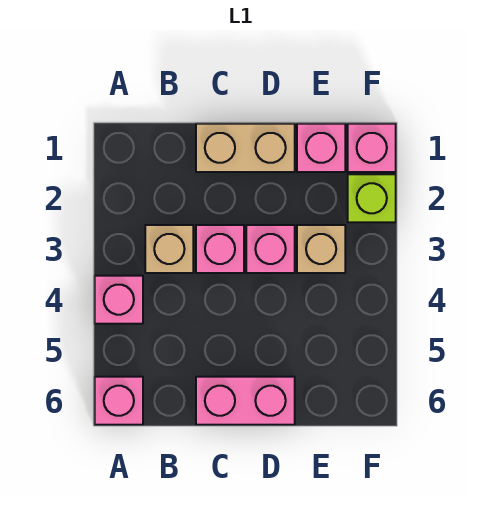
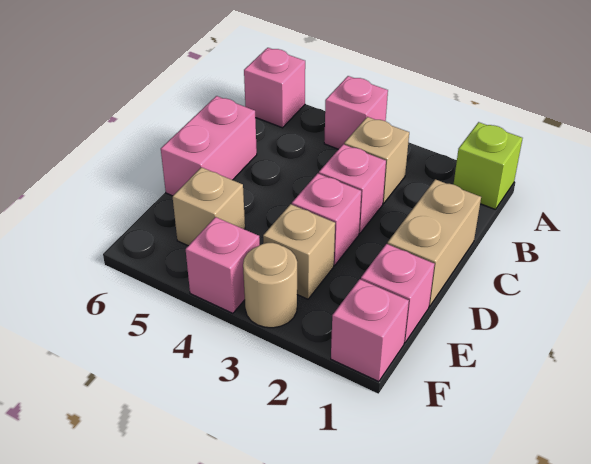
none -> tan brick E5 level 1
lime brick F2 level 1 -> lime brick A1 level 1
none -> tan round brick F3 level 1
none -> pink brick F4 level 1

